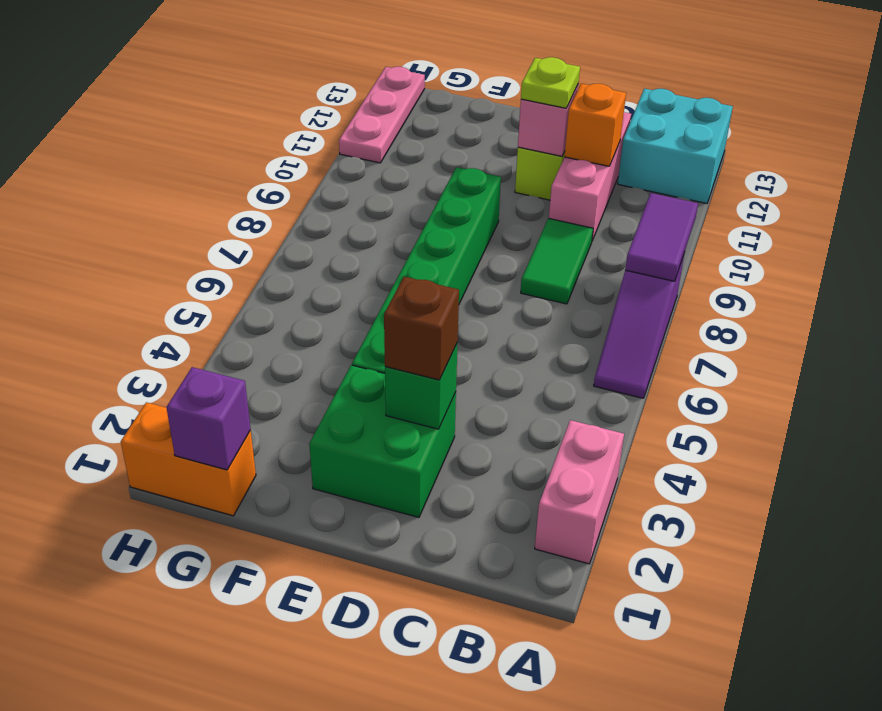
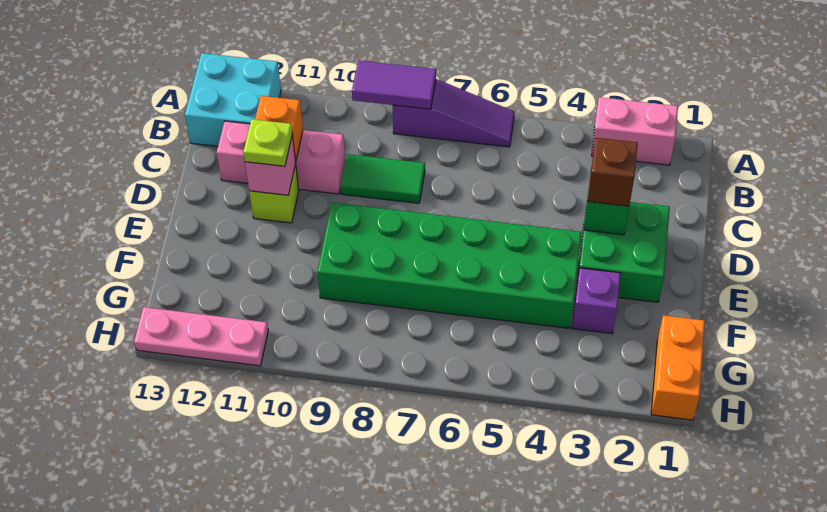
green brick E4:E9 level 1 -> green brick E4:F9 level 1
purple brick G1 level 2 -> purple brick F3 level 1

